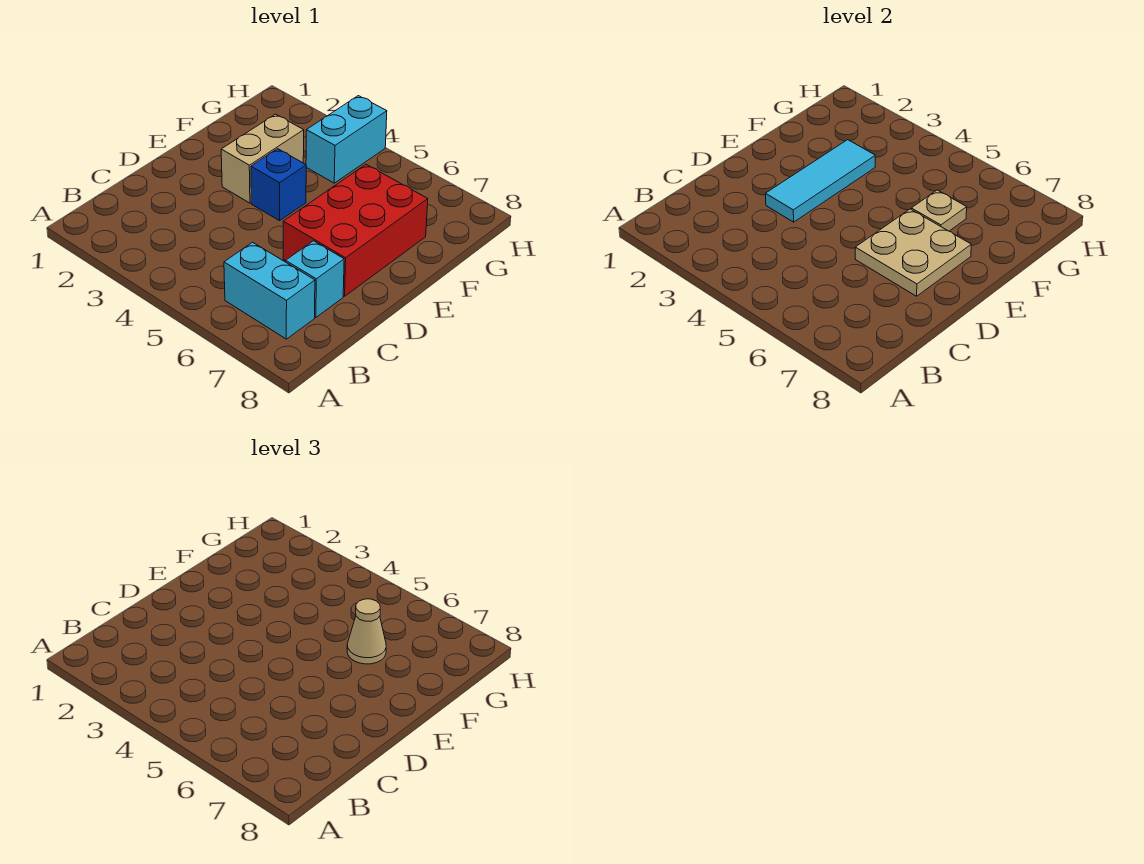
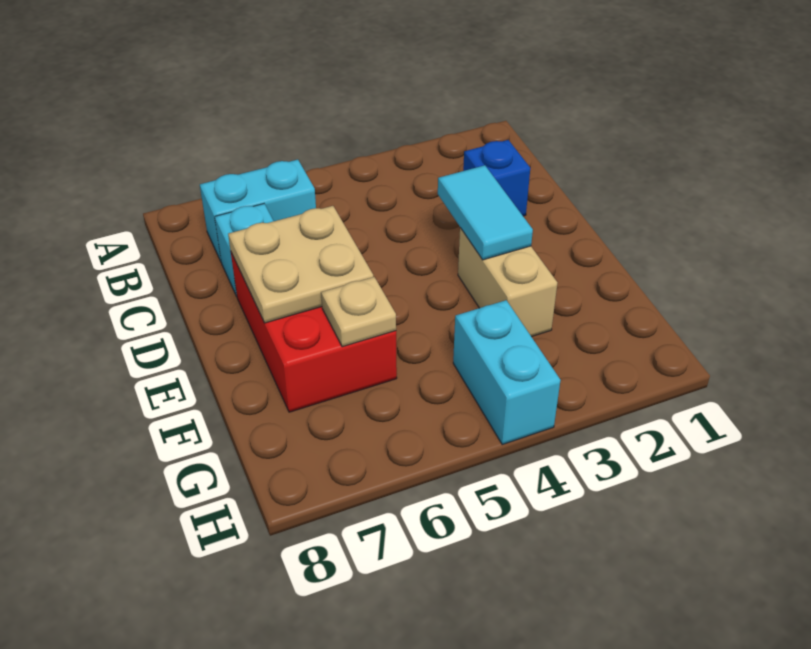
cyan tile D3:F3 level 2 -> cyan tile D3:E3 level 2
blue brick E4 level 1 -> blue brick C2 level 1
tan cone F6 level 3 -> none

